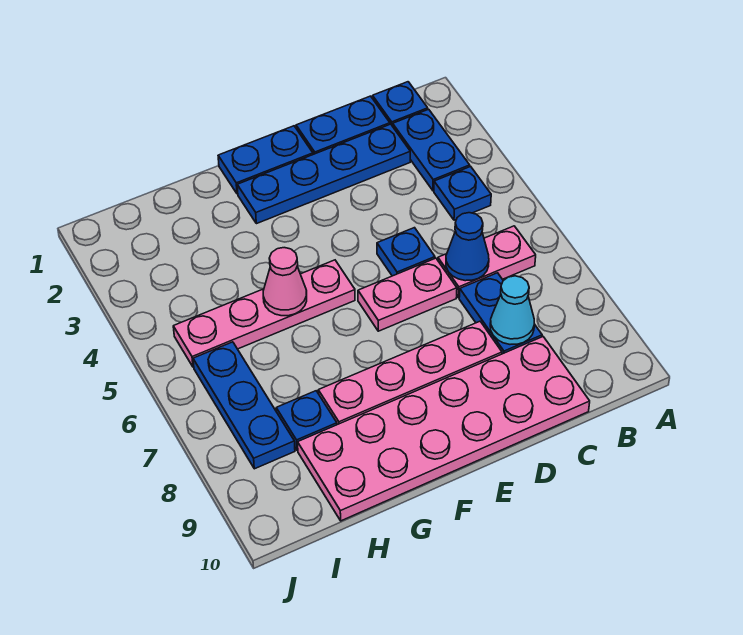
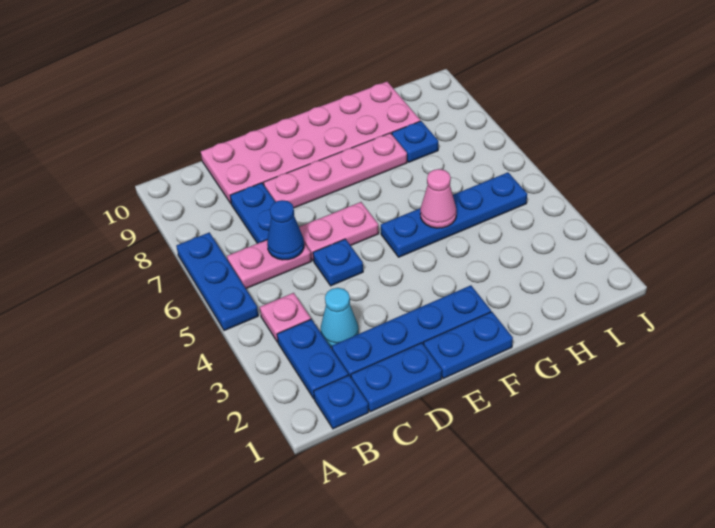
blue plate B4 level 1 -> pink plate B4 level 1
cyan cone C8 level 2 -> cyan cone C3 level 1
pink plate F5:I5 level 1 -> blue plate F5:I5 level 1
blue plate I6:I8 level 1 -> blue plate A5:A7 level 1

